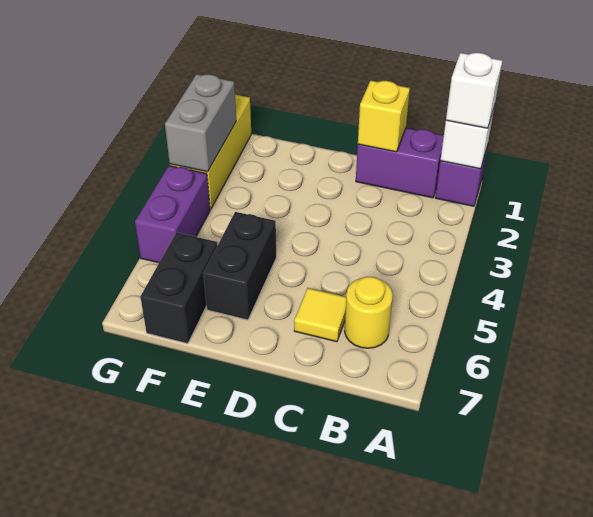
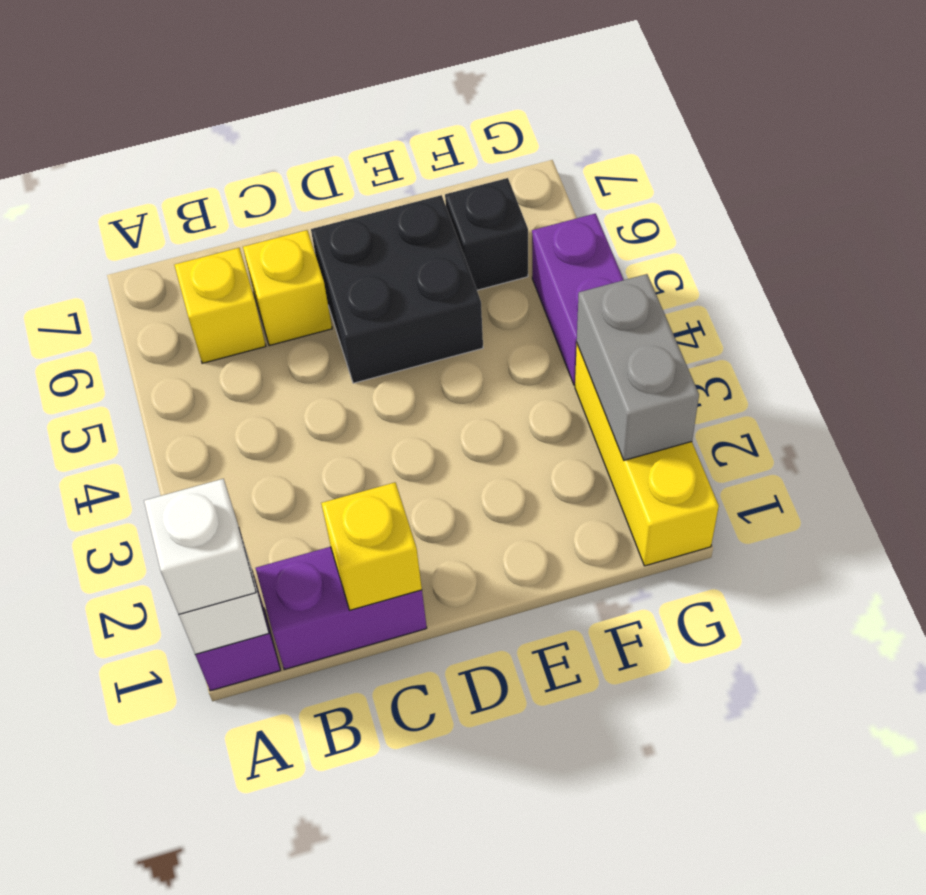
yellow round brick B6 level 1 -> yellow brick B6 level 1
yellow tile C6 level 1 -> yellow brick C6 level 1
black brick E5:E6 level 1 -> black brick D5:E6 level 1
black brick F6:F7 level 1 -> black brick F6 level 1

